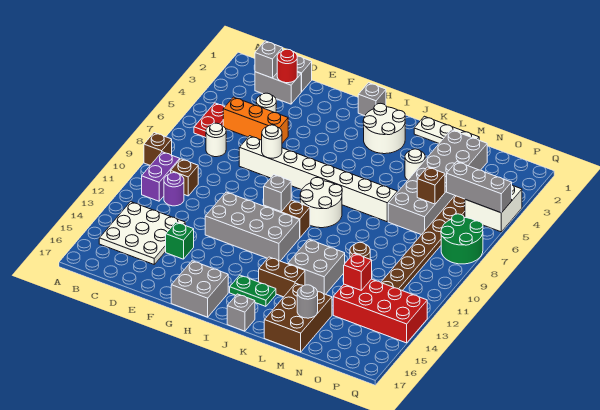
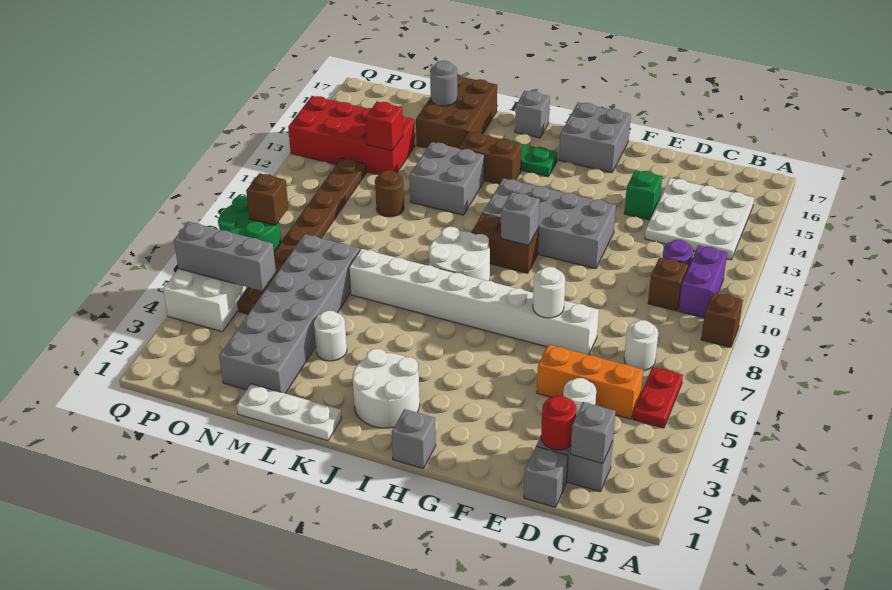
brown brick N6 level 2 -> brown brick P8 level 2

